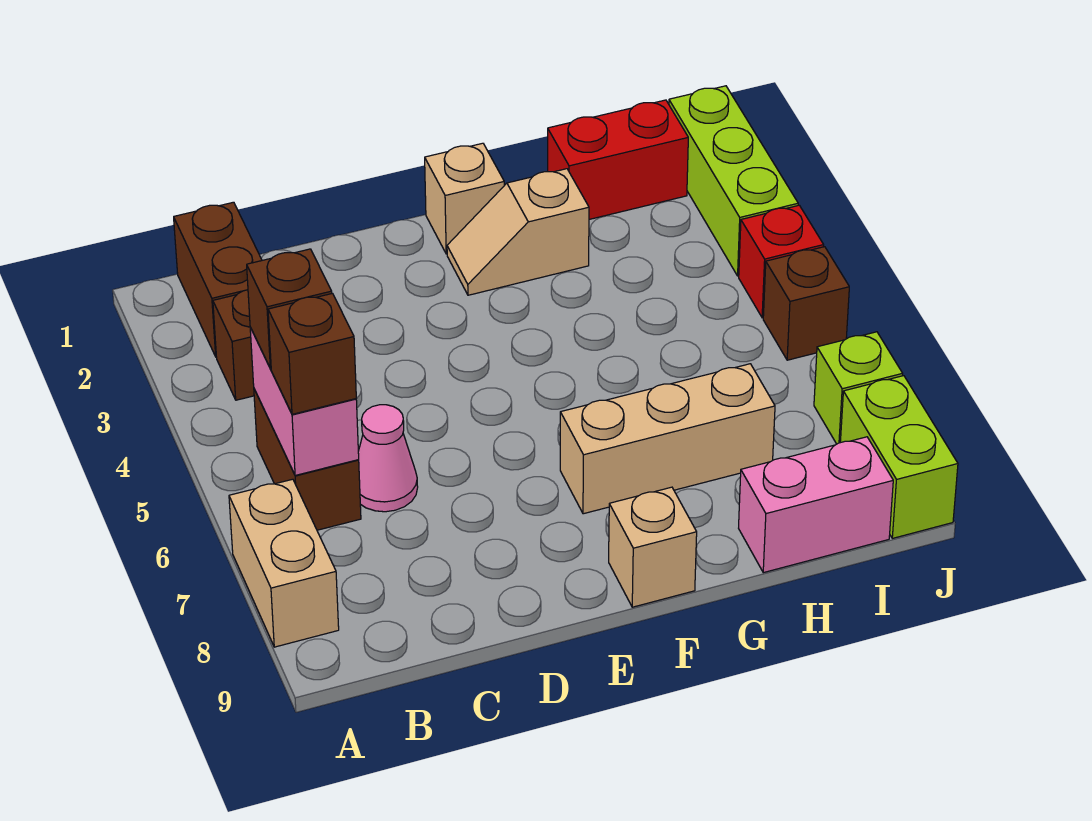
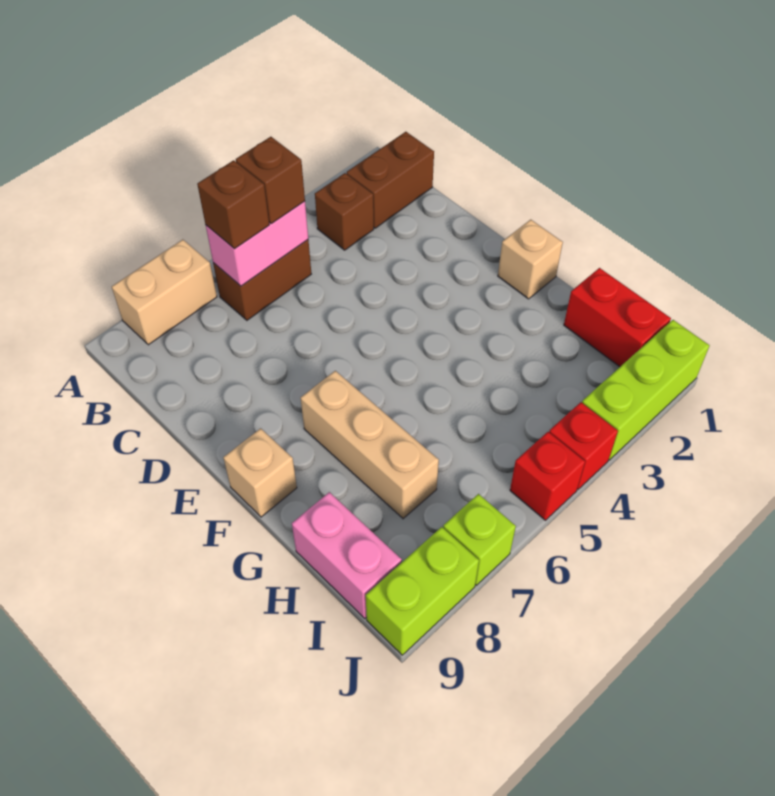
pink cone C6 level 1 -> none
tan slope F2:G2 level 1 top G -> none
brown brick J5 level 1 -> red brick J5 level 1

